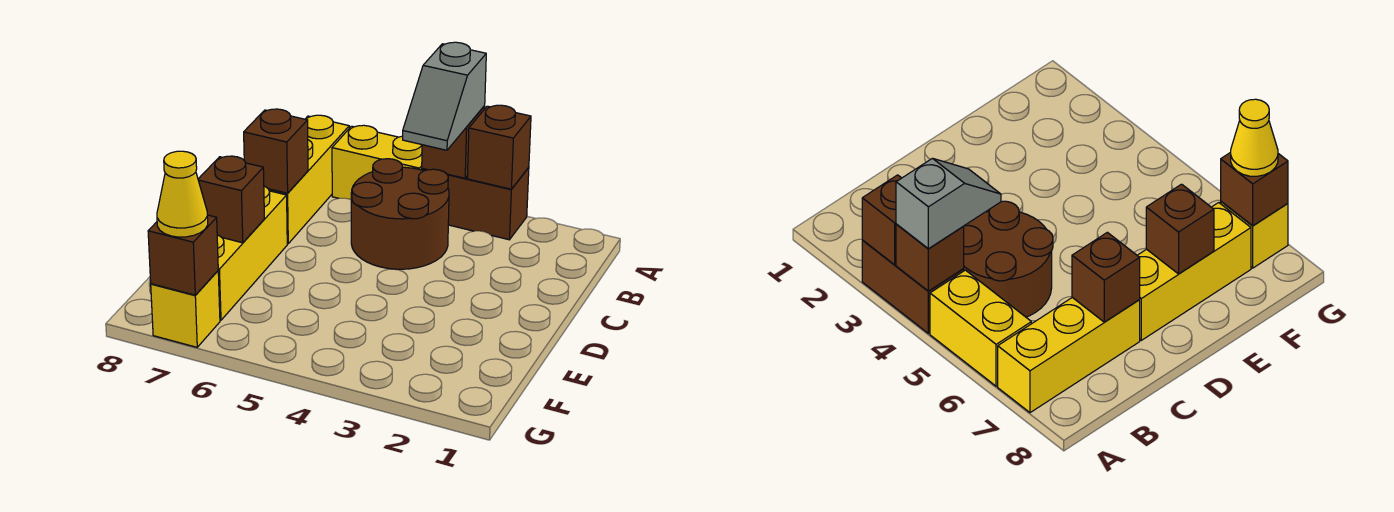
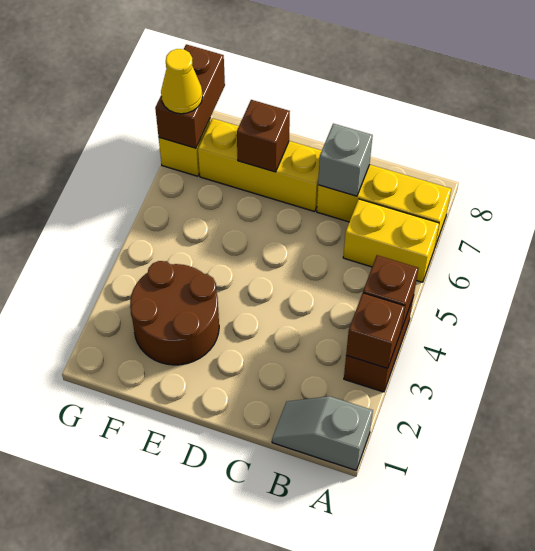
grey slope A4:B4 level 3 top A -> grey slope A1:B1 level 1 top A
yellow brick A5:A6 level 1 -> yellow brick A6:B6 level 1
brown round brick B4:C5 level 1 -> brown round brick E2:F3 level 1
brown brick C7 level 2 -> grey brick C7 level 2
brown brick G7 level 2 -> brown brick G7:G8 level 2

